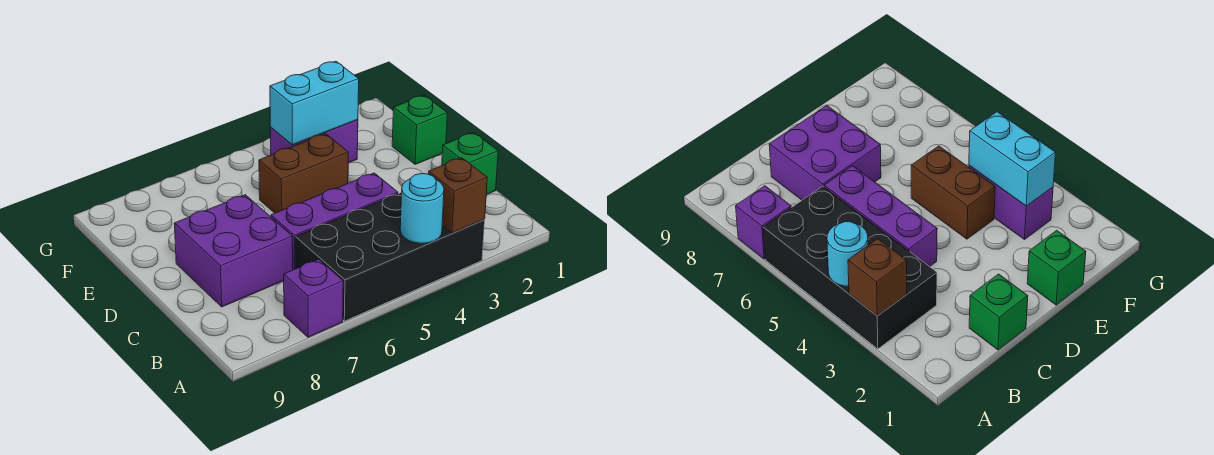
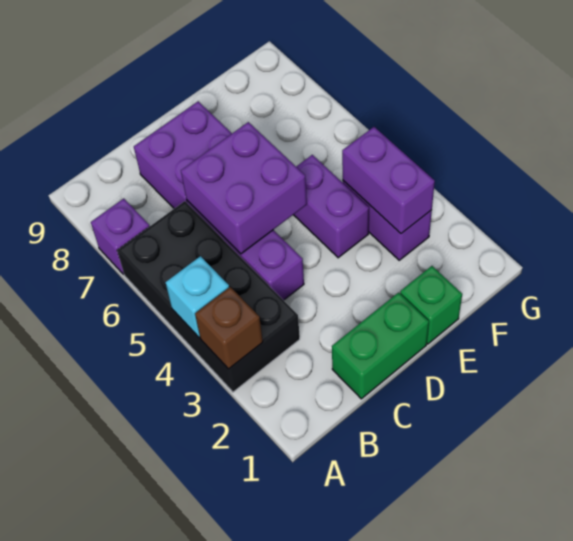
cyan round brick A4 level 2 -> cyan brick A4 level 2
green brick C1 level 1 -> green brick C1:D1 level 1
none -> purple brick C5:D6 level 2
brown brick E4:E5 level 1 -> purple brick E4:E5 level 1
cyan brick F3:F4 level 2 -> purple brick F3:F4 level 2

